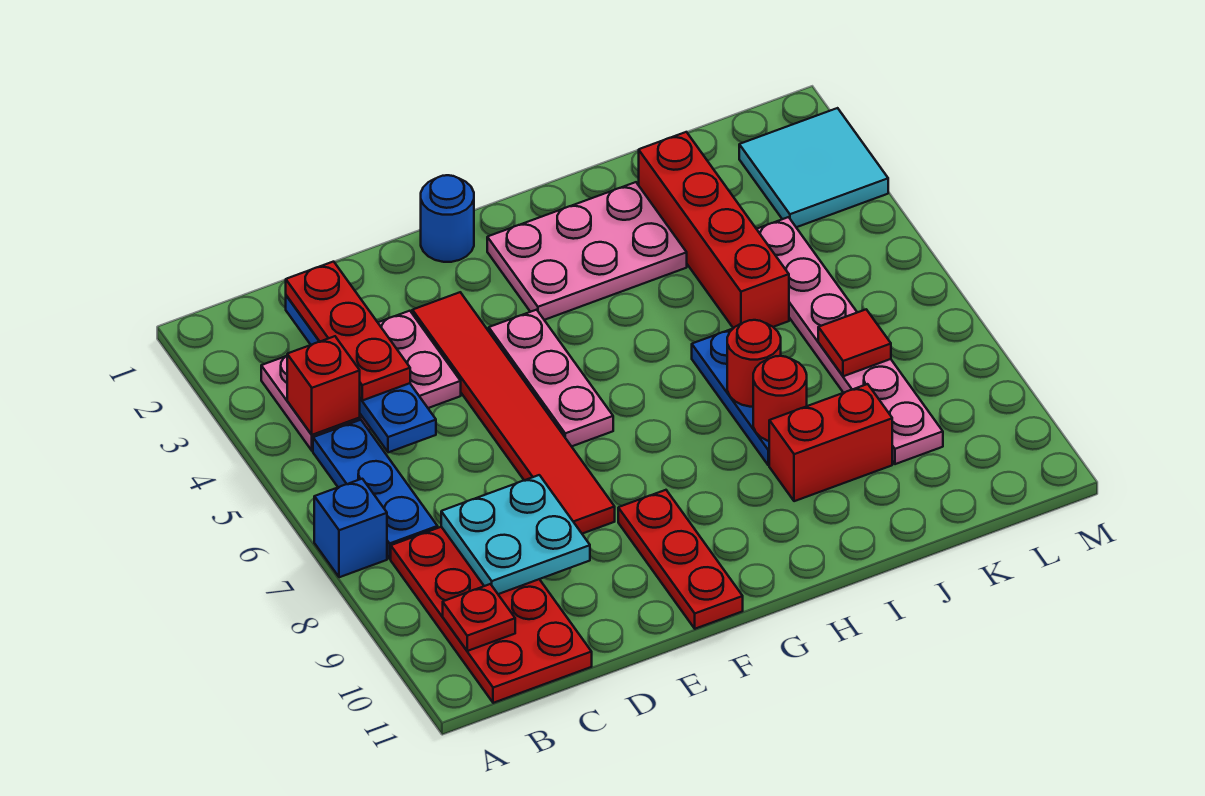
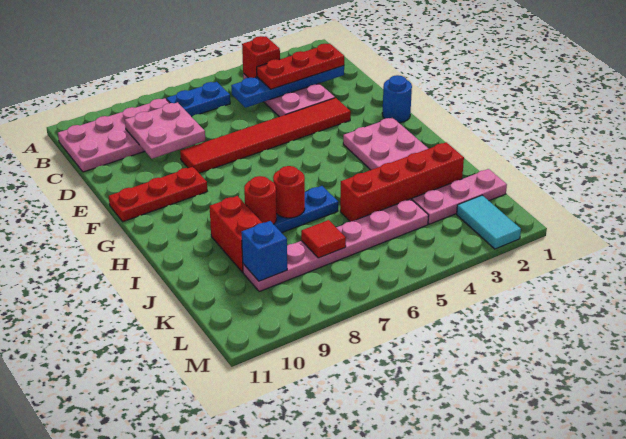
blue brick A7 level 1 -> blue brick K9 level 2
blue plate B5:B7 level 1 -> blue plate B6:B7 level 1
red plate B8:C11 level 1 -> pink plate B8:C11 level 1
red plate B10 level 2 -> none
cyan plate C8:D9 level 2 -> pink plate C8:D9 level 2
pink plate F4:F6 level 1 -> pink plate K1:K3 level 1
cyan tile L2:M3 level 1 -> cyan tile L2:M2 level 1

